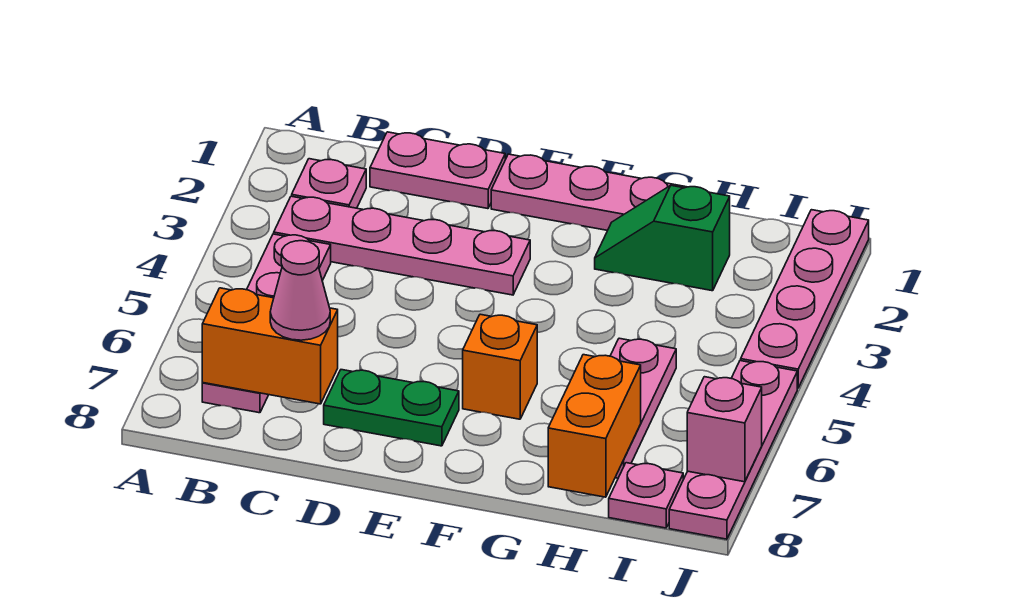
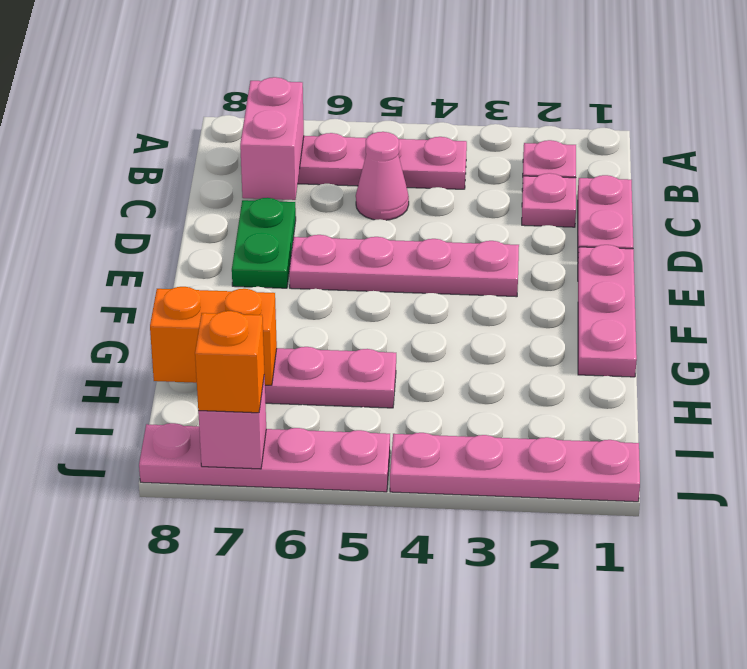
pink plate B3:E3 level 1 -> pink plate E3:E6 level 1
orange brick B7:C7 level 2 -> pink brick B7:C7 level 2
pink cone C7 level 3 -> pink cone C5 level 1
orange brick F6 level 1 -> orange brick J7 level 3
green slope G2:H2 level 1 top H -> none
pink plate I8 level 1 -> pink plate C2 level 1

